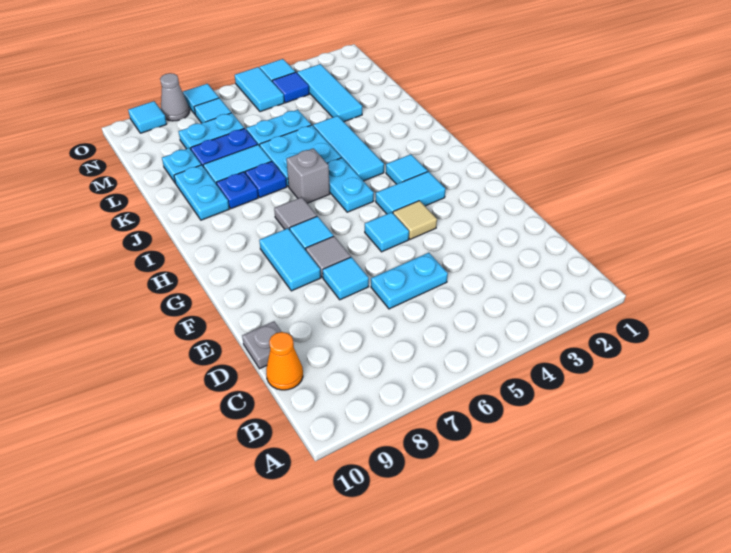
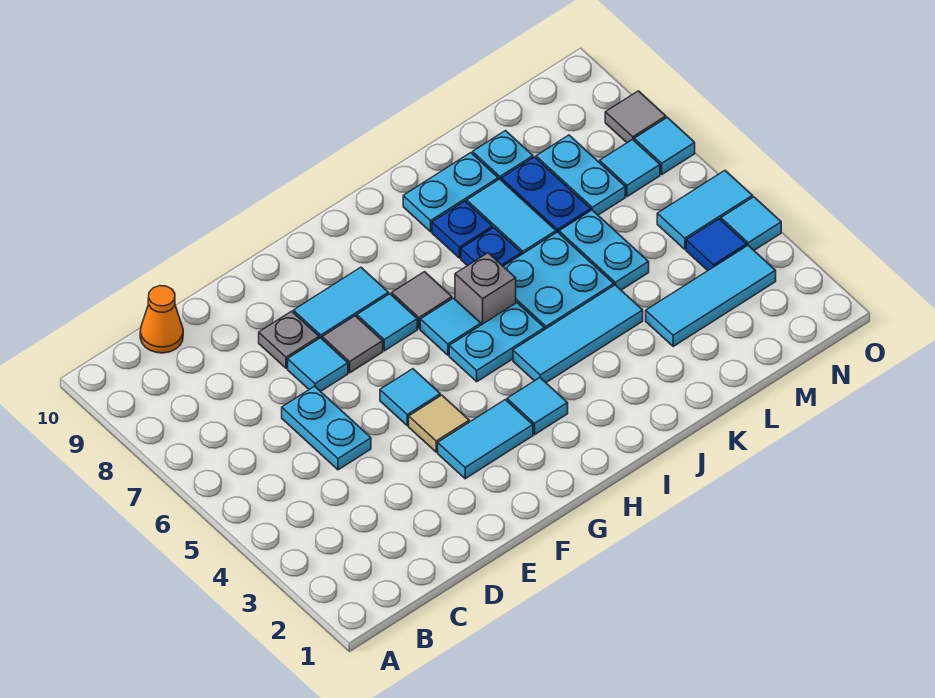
grey plate D10 level 1 -> grey plate E8 level 1
cyan tile G3:G4 level 1 -> cyan tile F3:G3 level 1
grey cone O8 level 1 -> grey tile O8 level 1
cyan tile O9 level 1 -> cyan tile H6 level 1

